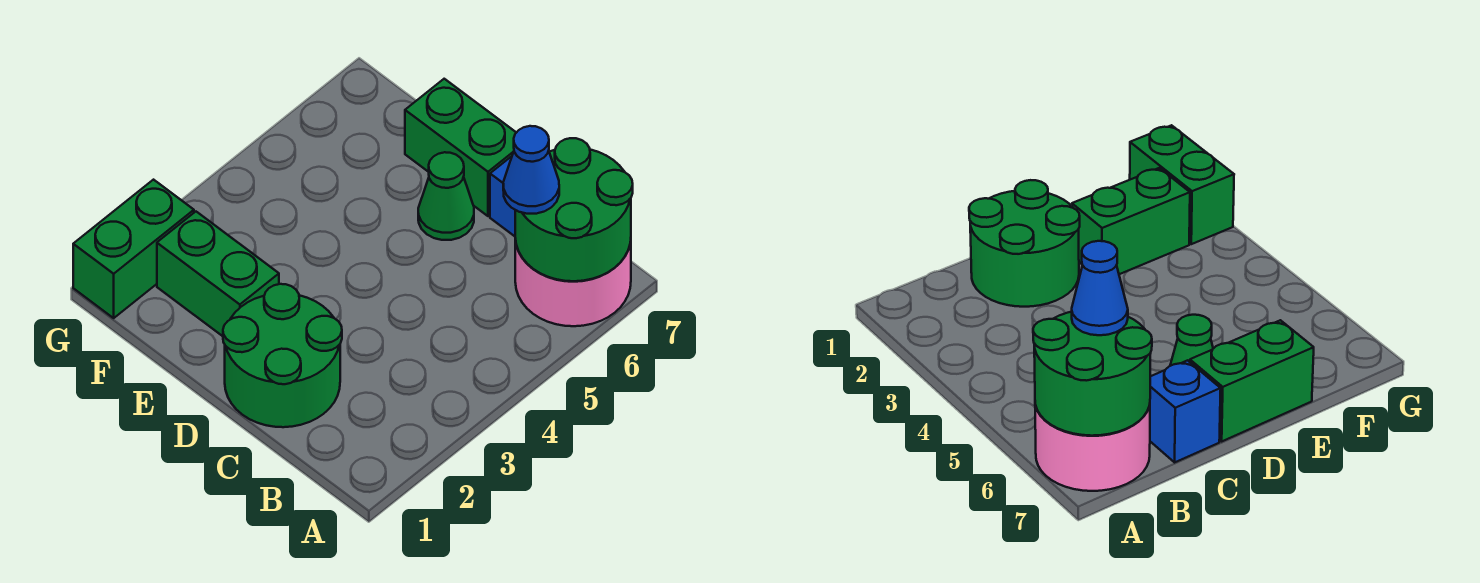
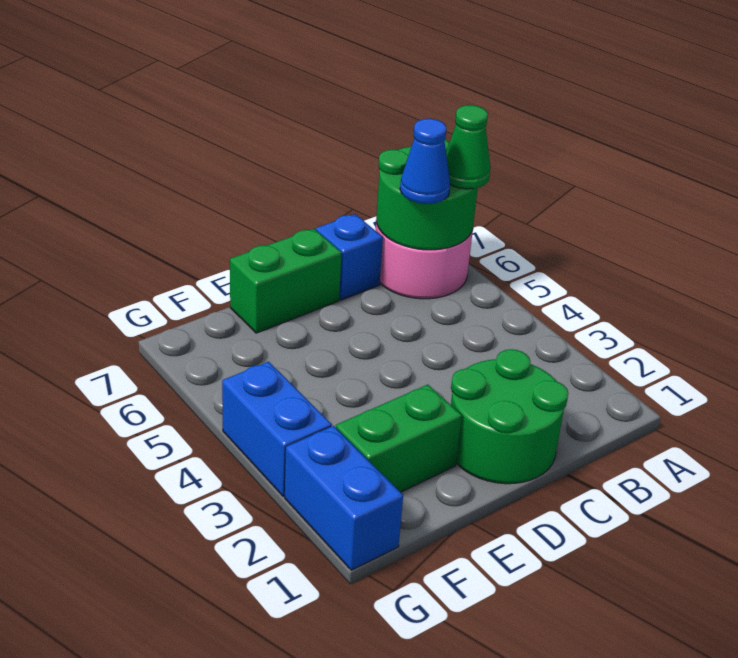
green cone D6 level 1 -> green cone A6 level 3
green brick G1:G2 level 1 -> blue brick G1:G2 level 1
none -> blue brick G3:G4 level 1

